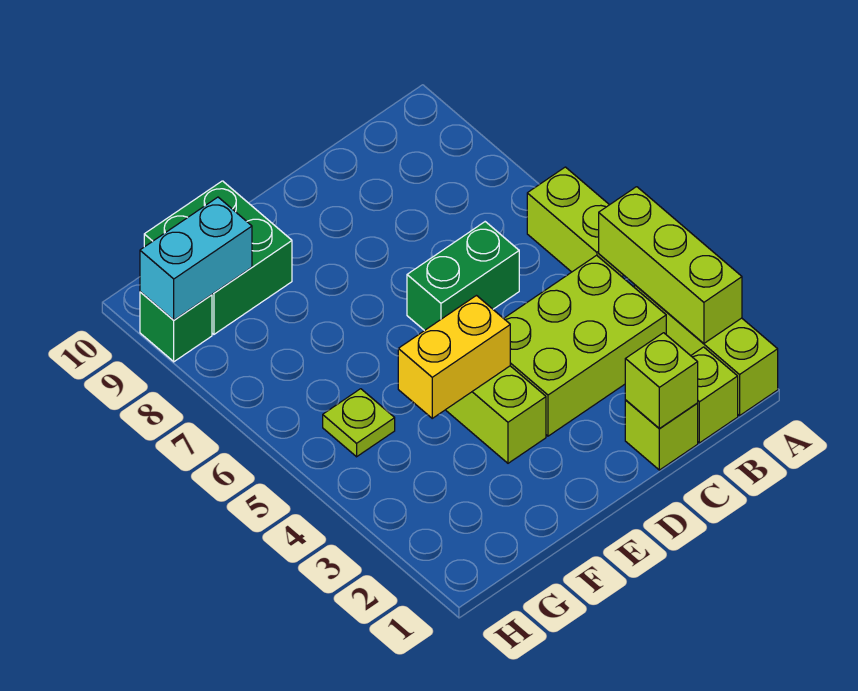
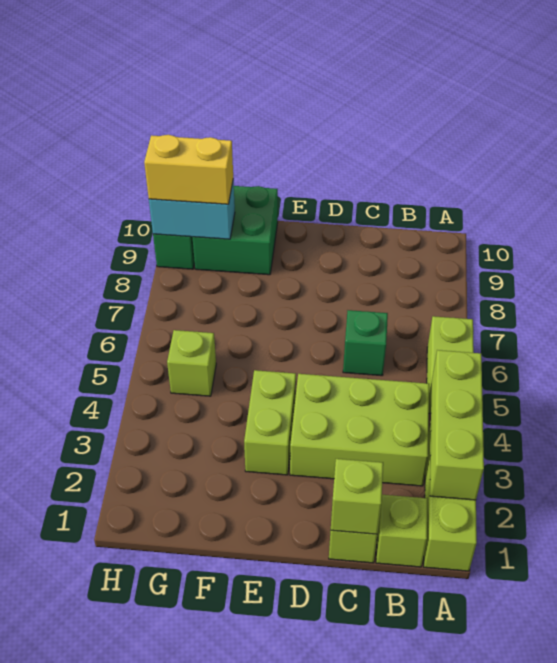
green brick C6:D6 level 1 -> green brick C6 level 1
yellow brick E4:F4 level 2 -> yellow brick G9:H9 level 3
lime plate G5 level 1 -> lime brick G5 level 1

